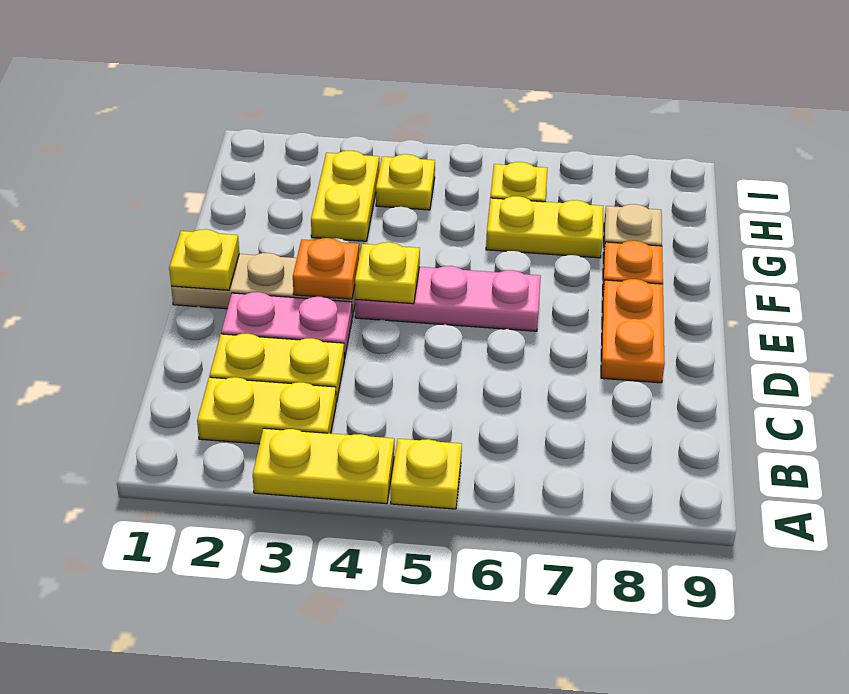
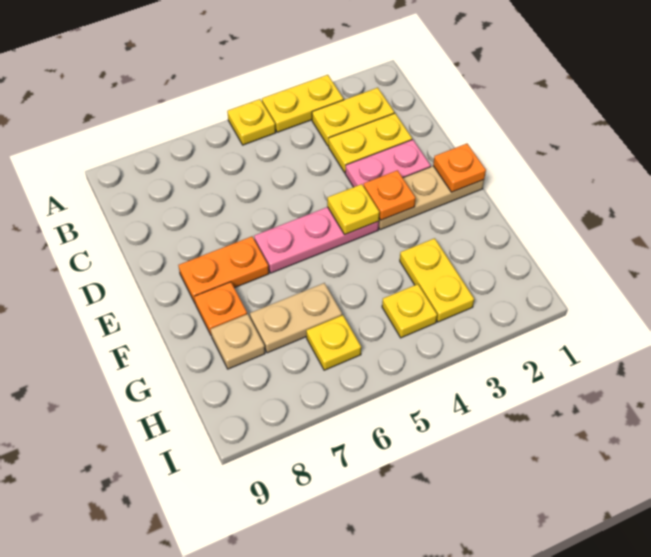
orange plate D8:E8 level 1 -> orange plate E7:E8 level 1
yellow plate E1 level 2 -> orange plate E1 level 2
yellow plate G6:G7 level 1 -> tan plate G6:G7 level 1

